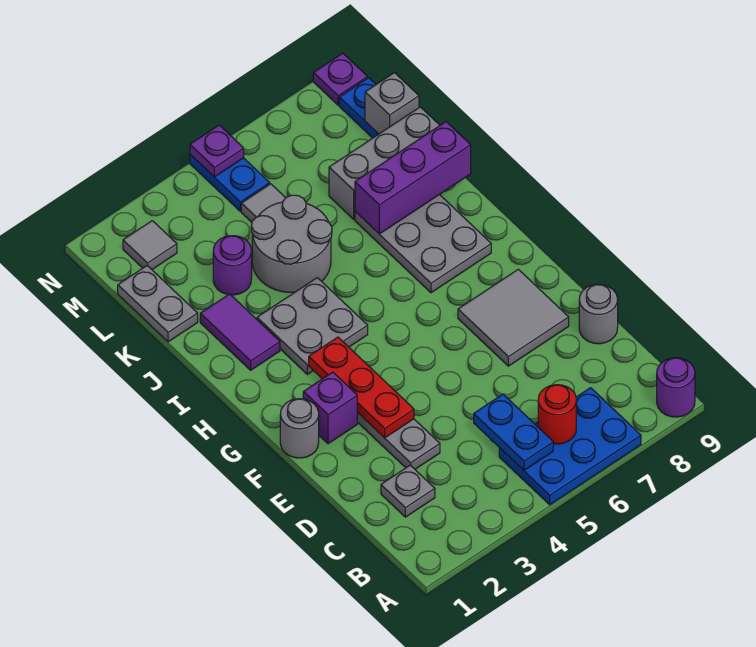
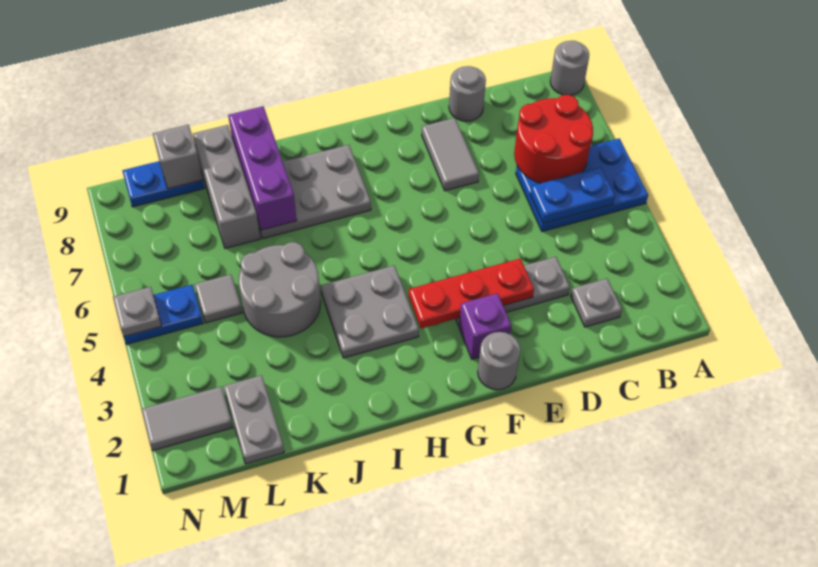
blue plate A5:B7 level 1 -> blue plate A5:C6 level 1
purple round brick A9 level 1 -> grey round brick A9 level 1
red round brick B6 level 2 -> red round brick B6:C7 level 2
grey tile E7:F8 level 1 -> grey tile E7:E8 level 1
purple tile I2:J2 level 1 -> none
grey plate K1:L1 level 1 -> grey plate L1:L2 level 1
purple round brick K3 level 1 -> none
grey tile M2 level 1 -> grey tile M2:N2 level 1
purple plate N5 level 2 -> grey plate N5 level 2
purple plate N9 level 1 -> none

